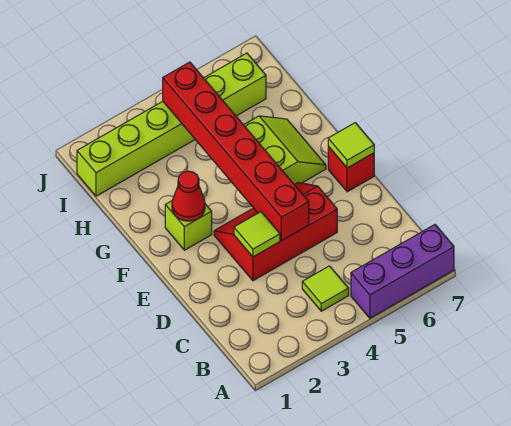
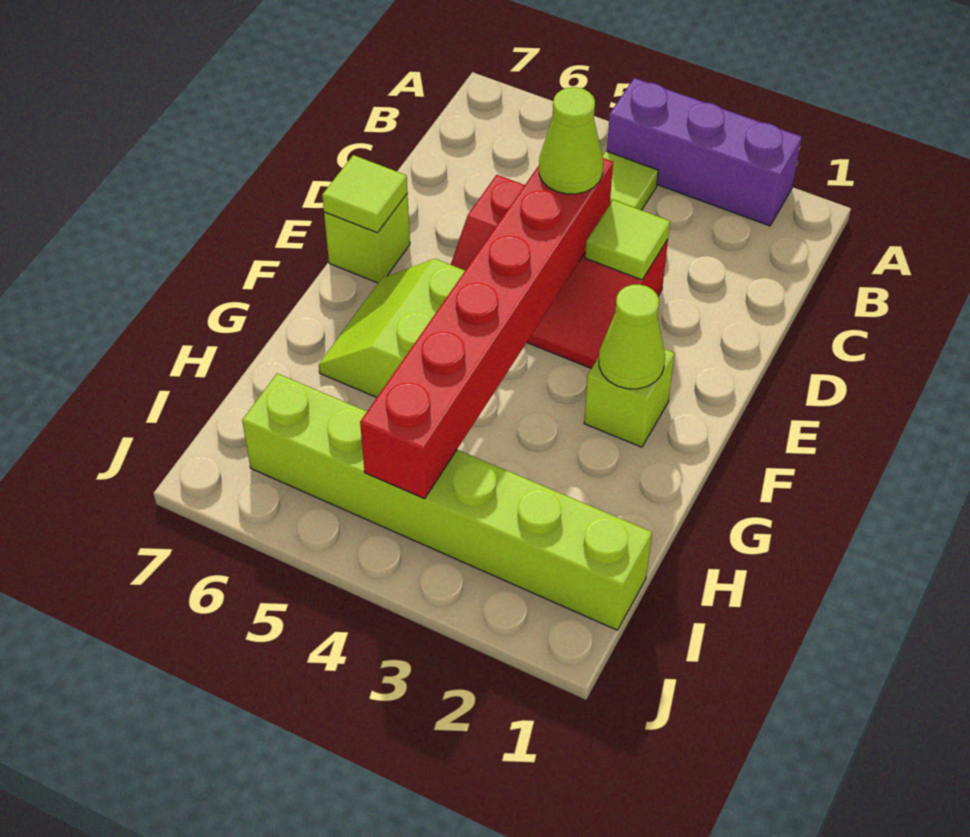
purple brick A5:A7 level 1 -> purple brick A2:A4 level 1
none -> lime cone D4 level 3
red brick E7 level 1 -> lime brick E7 level 1
red cone F2 level 2 -> lime cone F2 level 2

